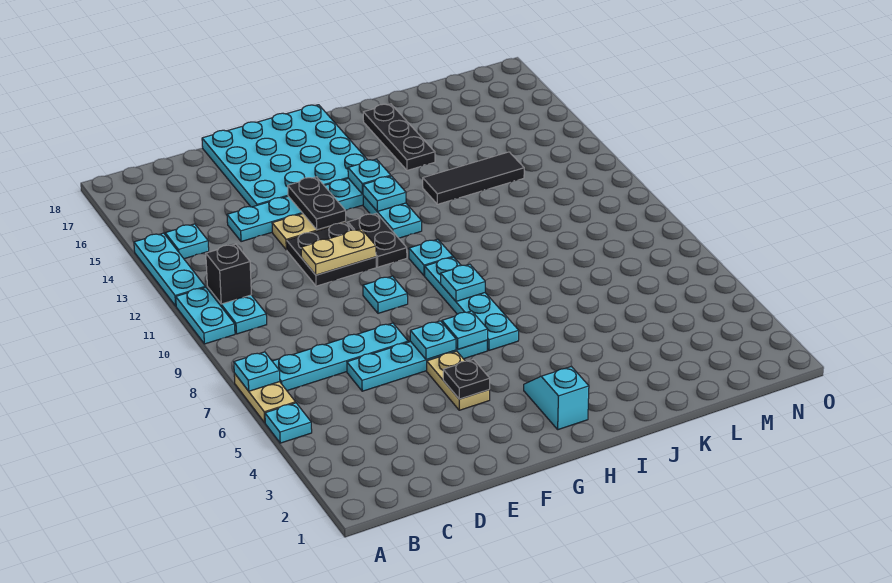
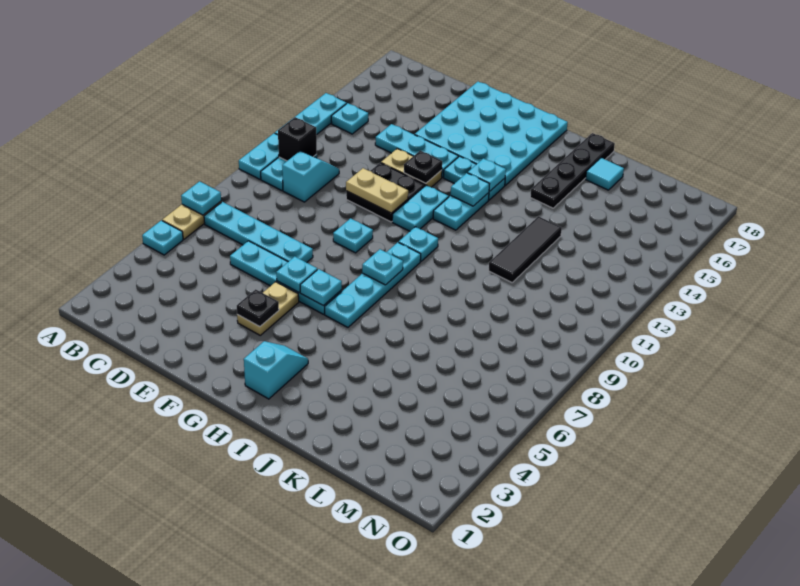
none -> cyan slope C10:C11 level 1 top 10
black plate F13:F14 level 2 -> black plate F13 level 2
black plate G11:G12 level 1 -> cyan plate G11:G12 level 1
black tile J13:L13 level 1 -> black tile K11:K13 level 1
black plate J15:J17 level 1 -> black plate J15:J18 level 1
none -> cyan tile K17 level 1

